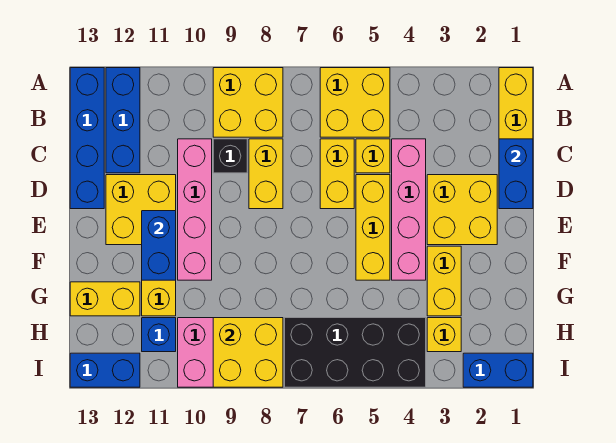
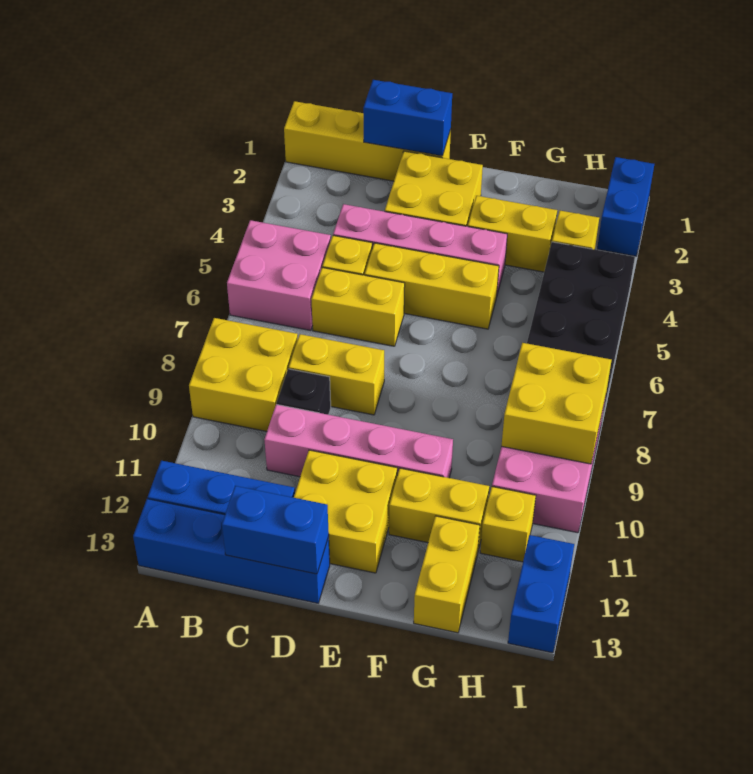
yellow brick A5:B6 level 1 -> pink brick A5:B6 level 1
blue brick E11:F11 level 2 -> blue brick C13:D13 level 2
blue brick H11 level 1 -> yellow brick H11 level 1

